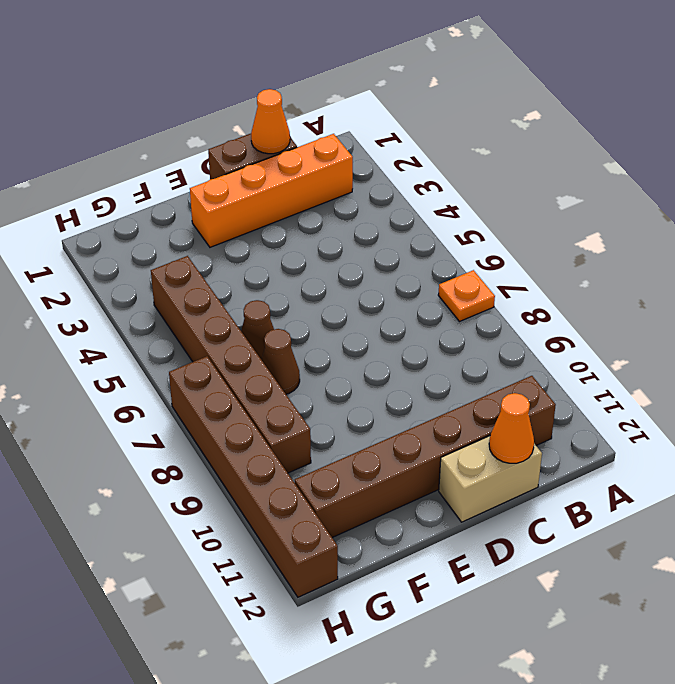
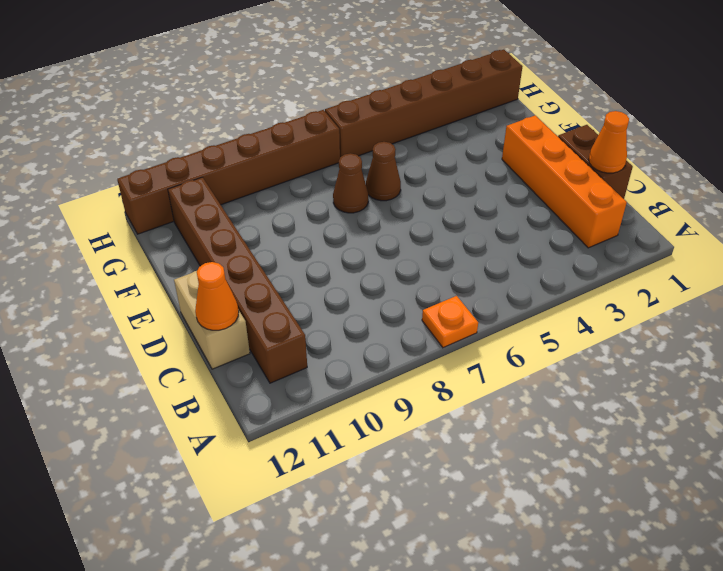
brown brick G4:G9 level 1 -> brown brick H1:H6 level 1

